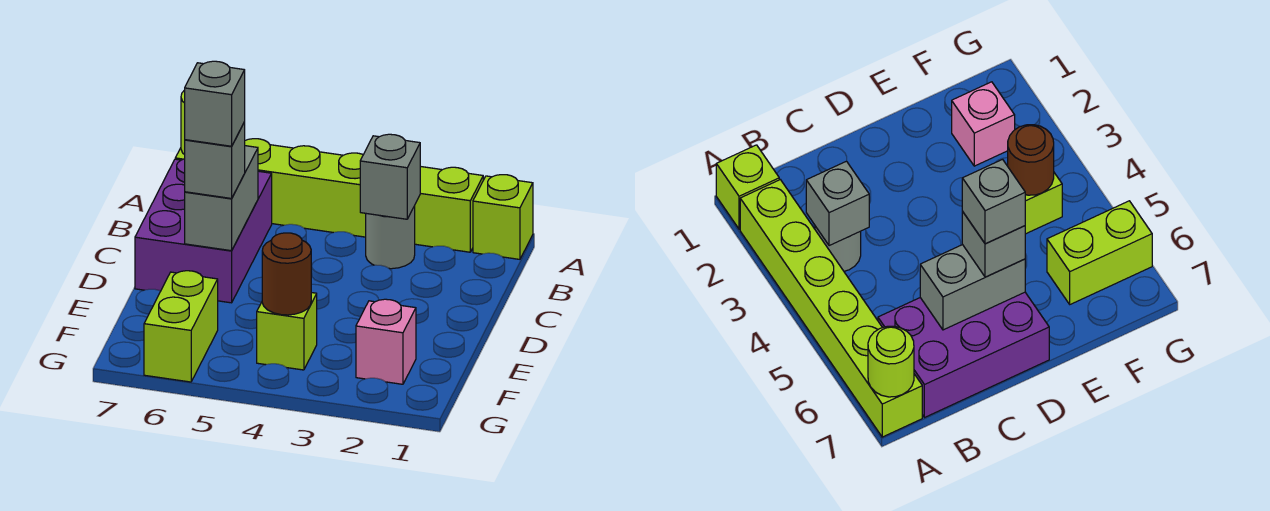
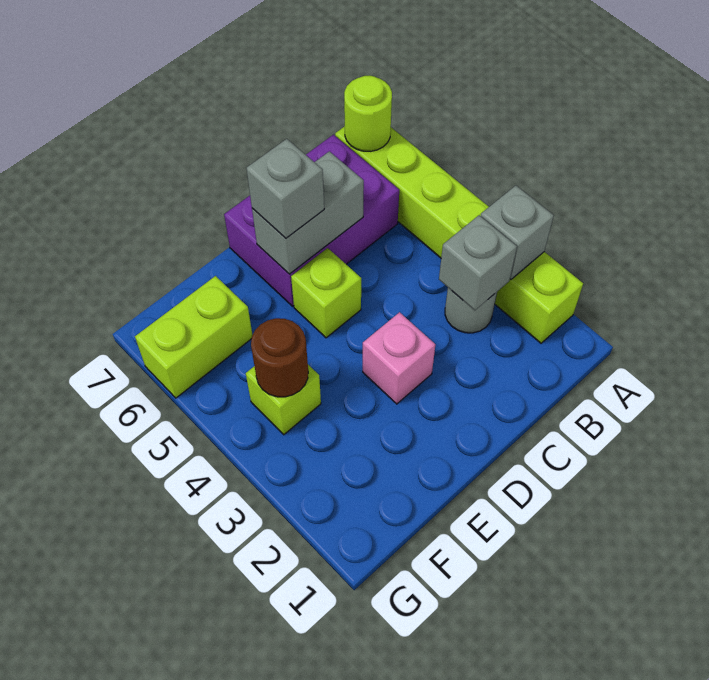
lime brick A1 level 1 -> lime brick D5 level 1
grey brick D6 level 4 -> grey brick A3 level 2
pink brick F2 level 1 -> pink brick D3 level 1

